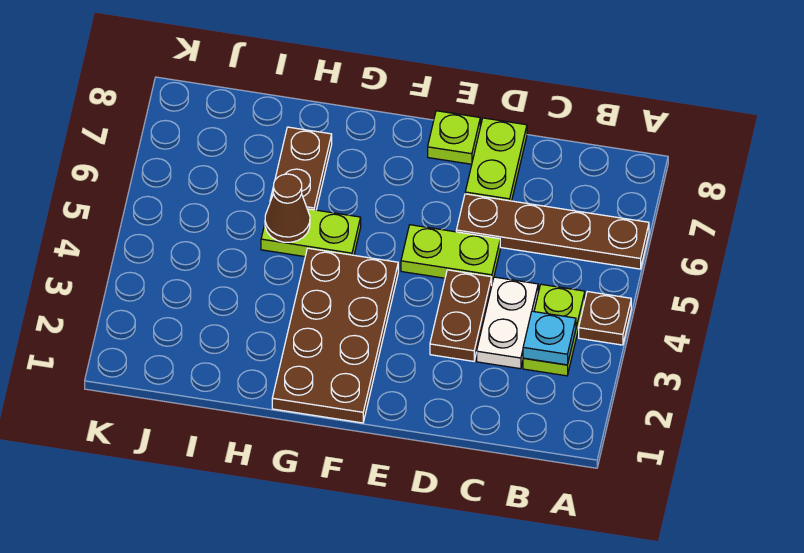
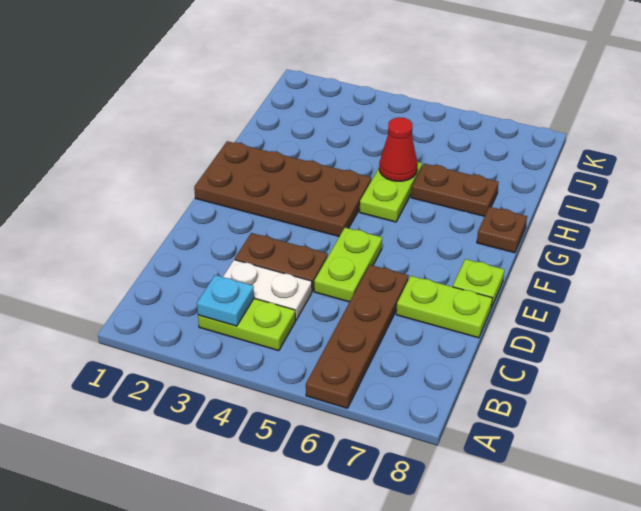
brown plate A4 level 1 -> brown plate G8 level 1
brown cone H5 level 2 -> red cone H5 level 2

